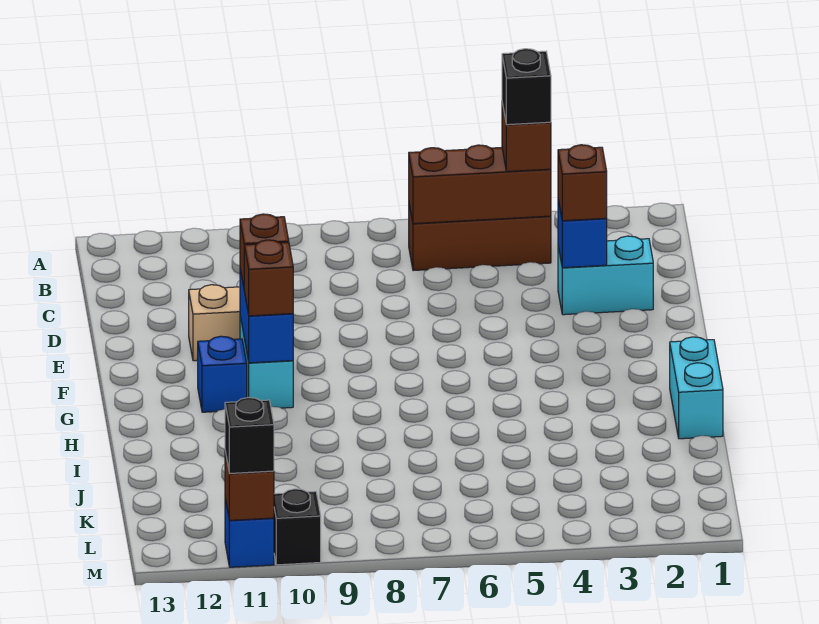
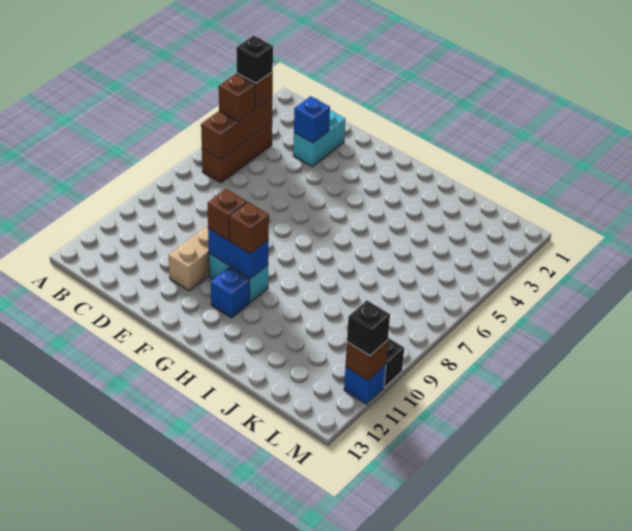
brown brick D3 level 3 -> brown brick B5 level 3
cyan brick H1:I1 level 1 -> none

